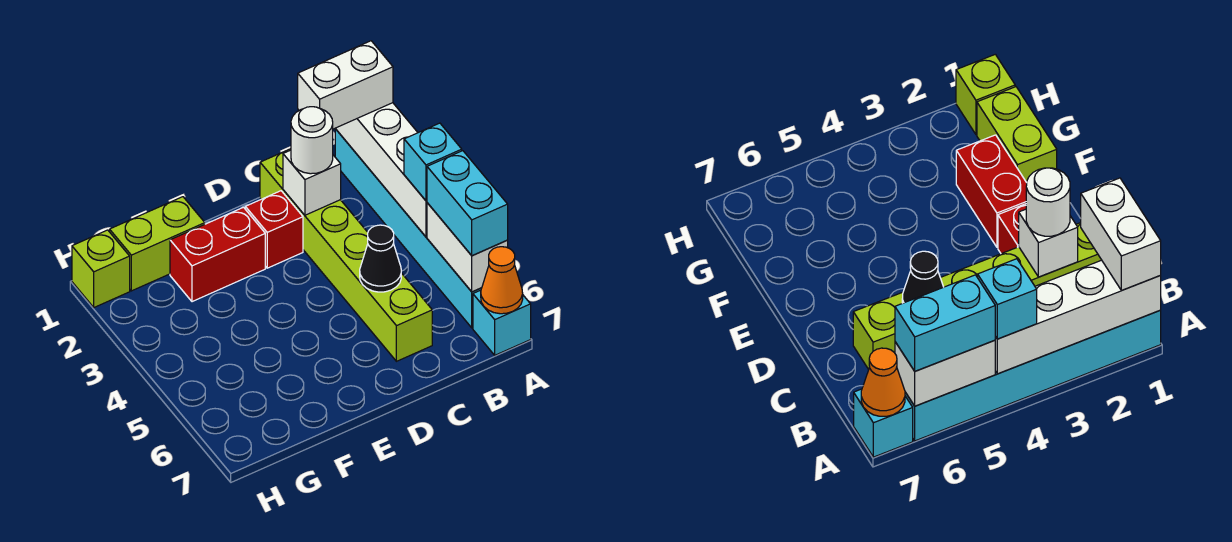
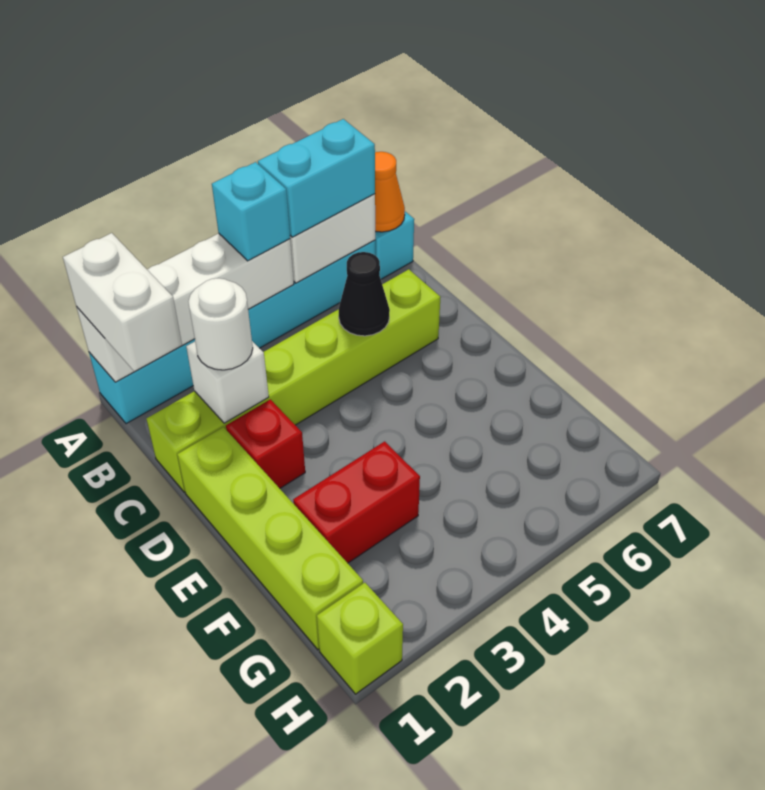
red brick E2:F2 level 1 -> red brick F2:F3 level 1
lime brick F1:G1 level 1 -> lime brick D1:G1 level 1

